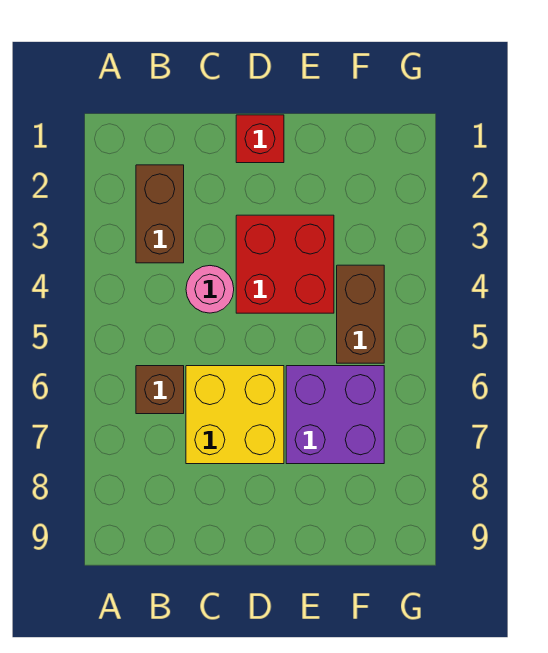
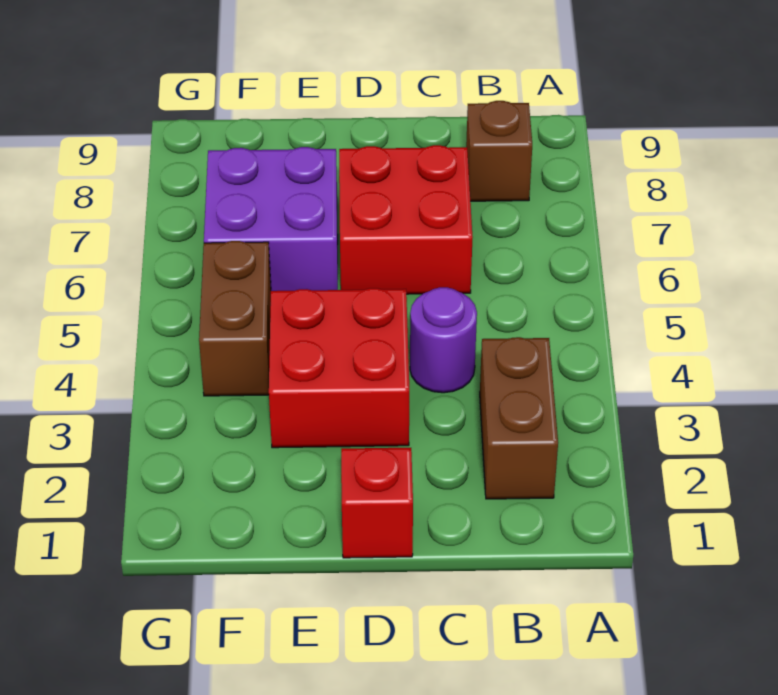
brown brick B6 level 1 -> brown brick B8 level 1
pink round brick C4 level 1 -> purple round brick C4 level 1
yellow brick C6:D7 level 1 -> red brick C6:D7 level 1

